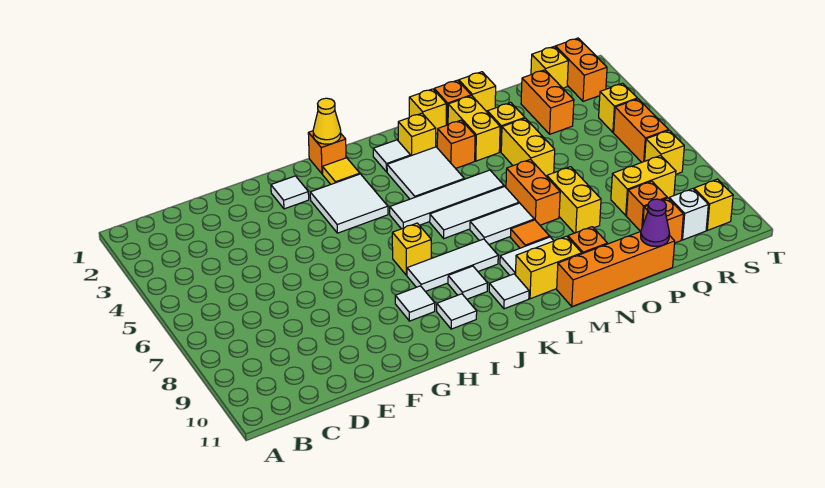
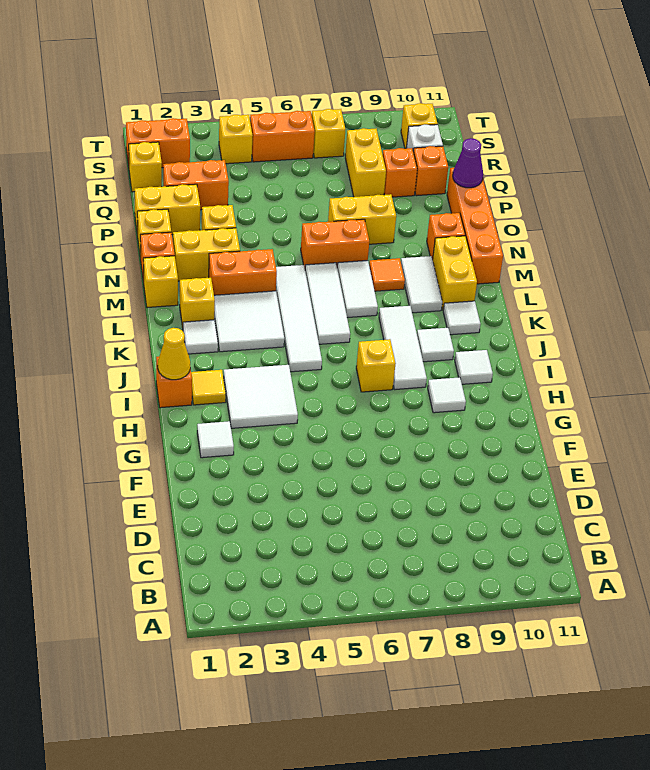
orange brick M3 level 1 -> orange brick M3:M4 level 1
yellow brick O4:O5 level 1 -> yellow brick P1:P2 level 1

